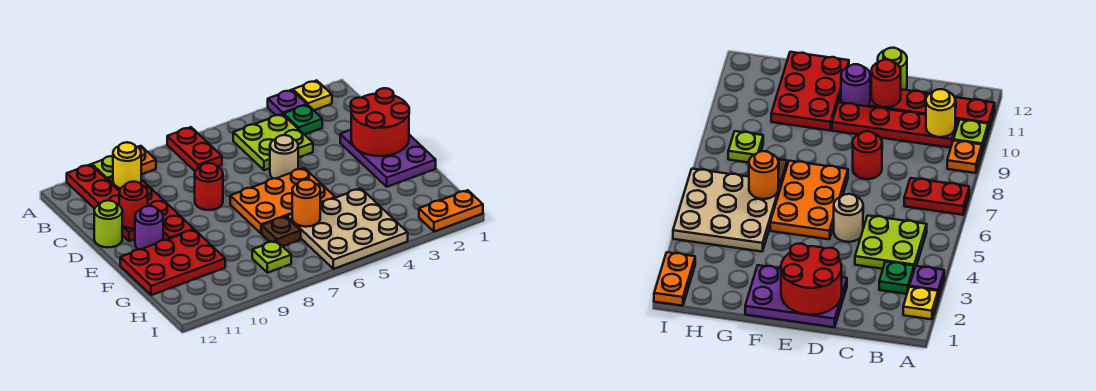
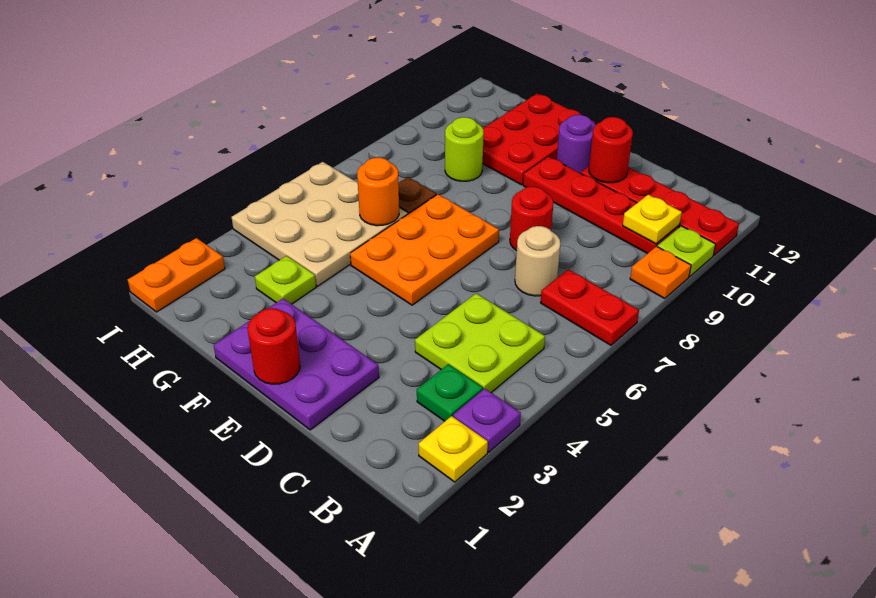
yellow round brick B10 level 2 -> yellow plate B10 level 2
red round brick D1:E2 level 2 -> red round brick E1 level 2
tan round brick D5 level 1 -> tan round brick C7 level 1
lime round brick D12 level 1 -> lime round brick G9 level 1
lime plate H8 level 1 -> lime plate G3 level 1

